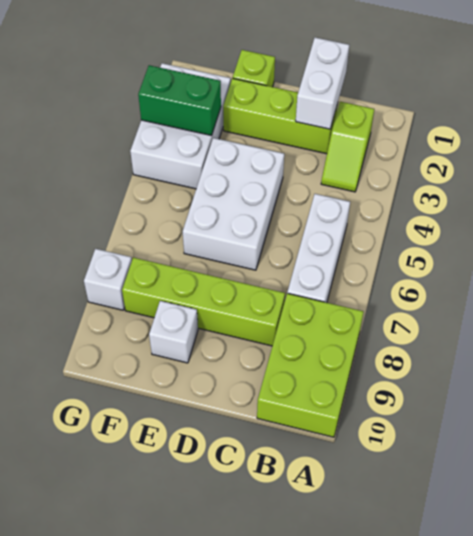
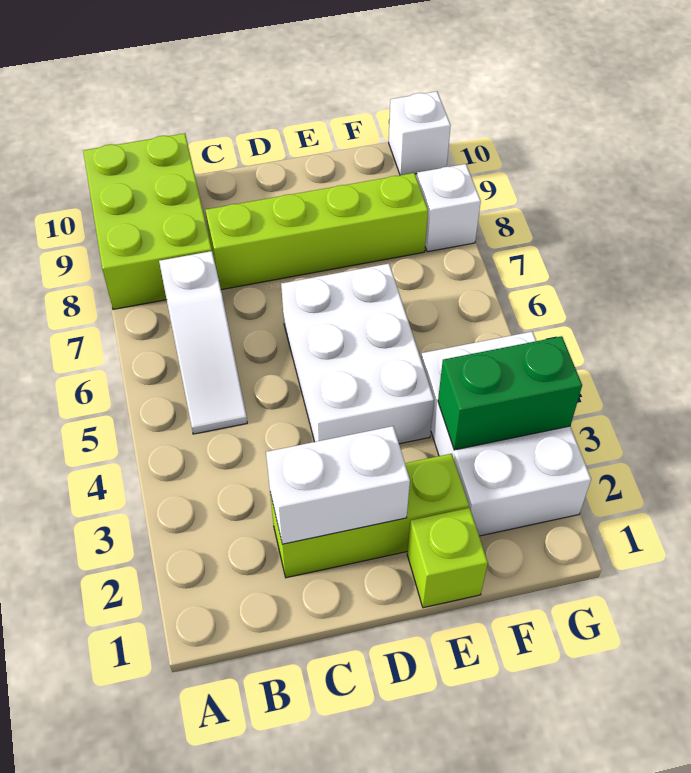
lime slope B2:B3 level 1 top 2 -> none
white brick B5:B7 level 1 -> white slope B5:B7 level 1 top 7
white brick C1:C2 level 2 -> white brick C2:D2 level 2
white brick E9 level 1 -> white brick G10 level 1

